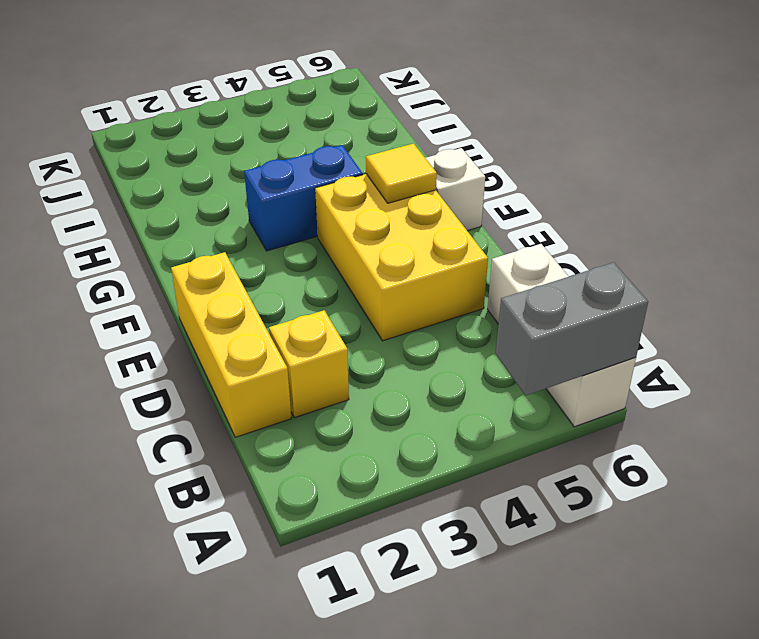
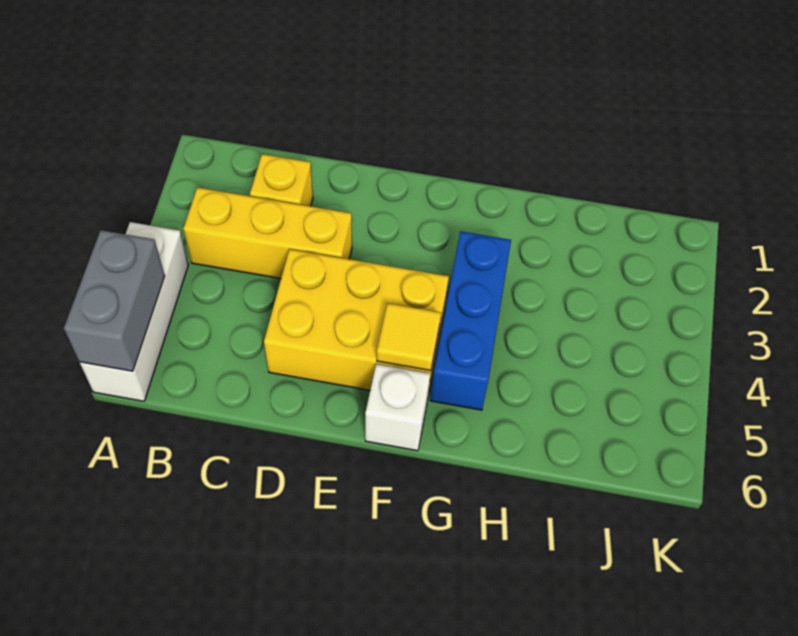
white brick A6:C6 level 1 -> white brick A4:A6 level 1
yellow brick C1:E1 level 1 -> yellow brick B3:D3 level 1
blue brick G3:G4 level 1 -> blue brick G3:G5 level 1

